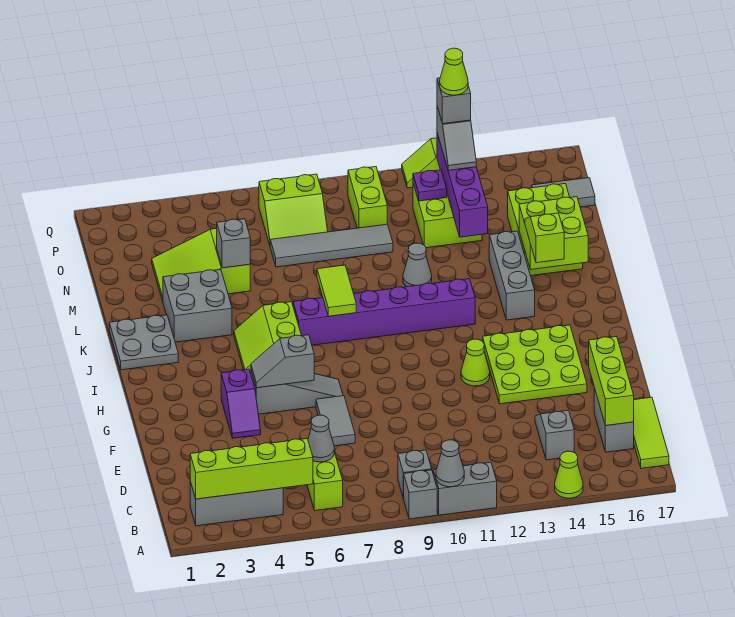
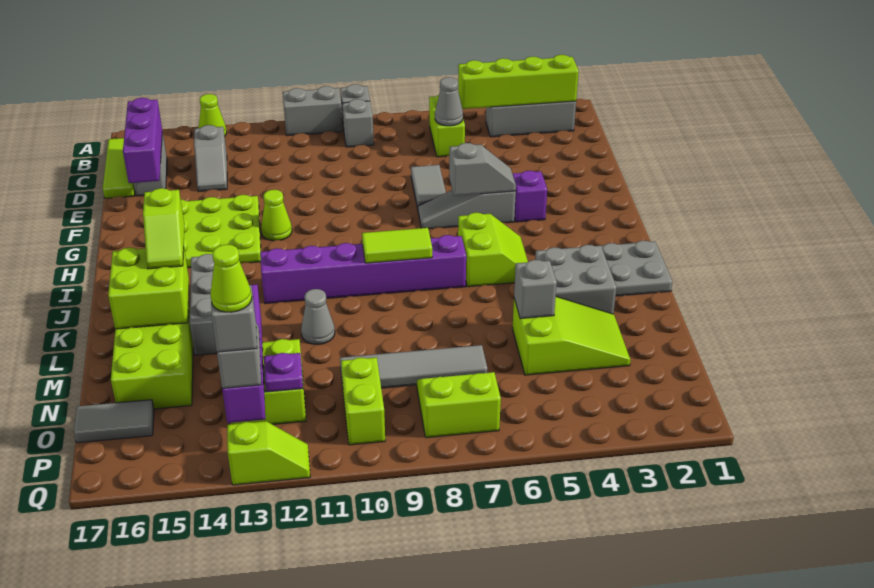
grey cone A10 level 2 -> none
lime brick C16:E16 level 2 -> purple brick C16:E16 level 2
lime tile J8:K8 level 2 -> lime tile J8:J9 level 2

